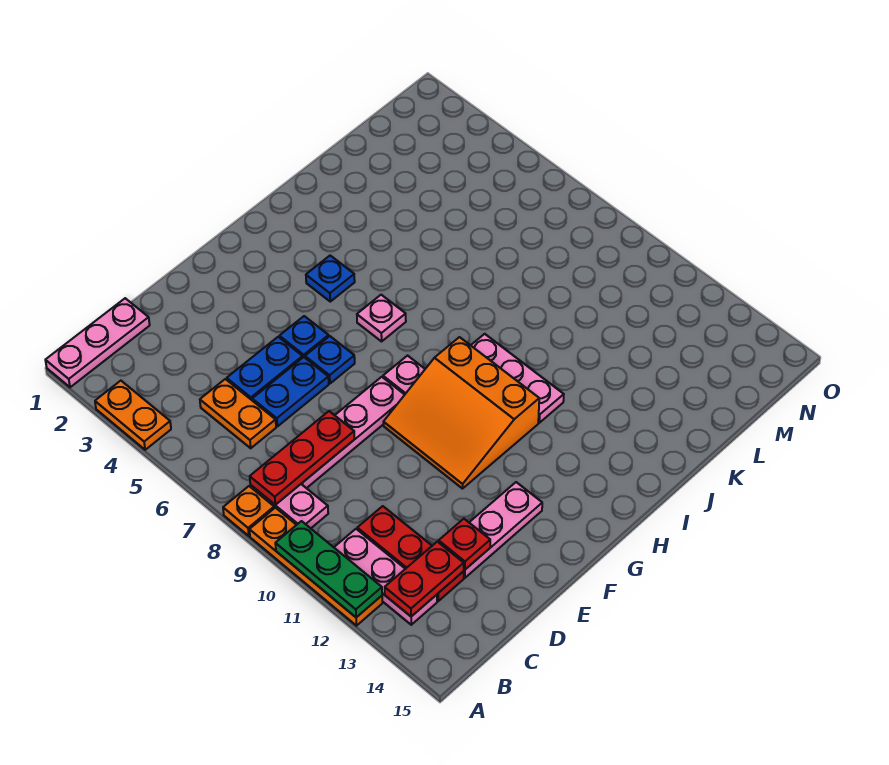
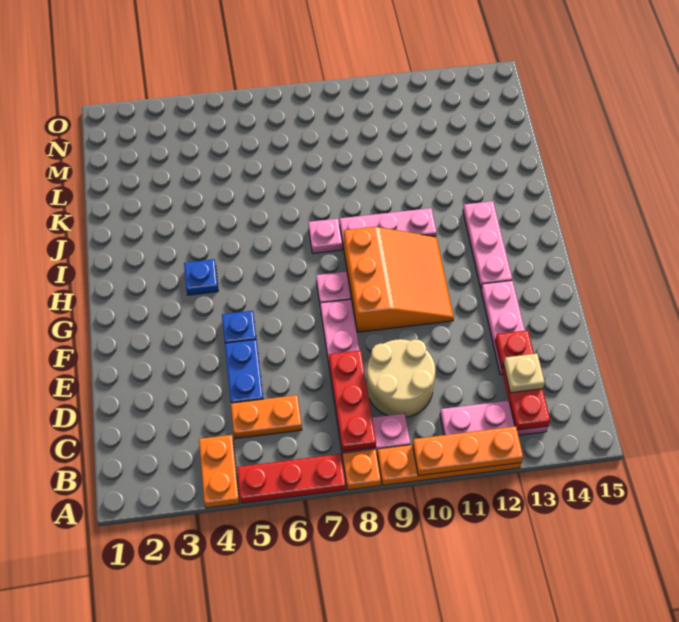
pink plate A1:C1 level 1 -> pink plate G13:I13 level 1
orange plate A3:A4 level 1 -> orange plate A4:B4 level 1
green plate A10:A12 level 2 -> orange plate A10:A12 level 2
none -> tan round brick C9:D10 level 1
red plate C11:C13 level 1 -> red plate A5:A7 level 1
none -> tan plate C13 level 3
blue plate D6:E6 level 1 -> none
blue plate F6 level 1 -> none
orange slope F9:H11 level 1 top H -> orange slope F9:H11 level 1 top 9
pink plate H6 level 1 -> pink plate I8 level 1

